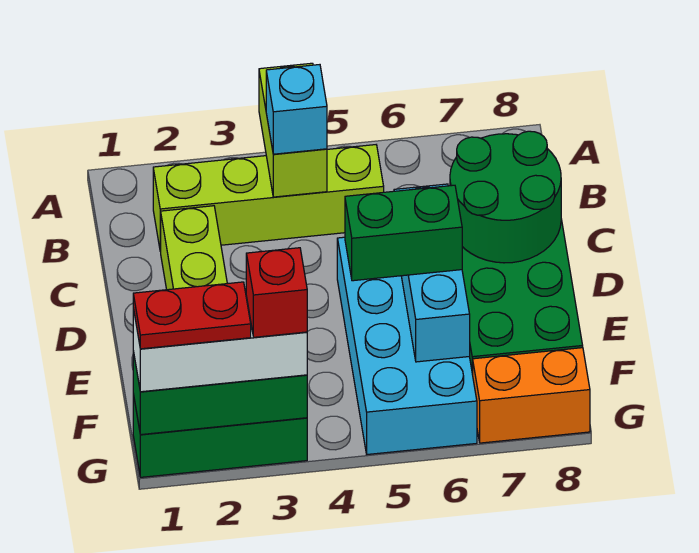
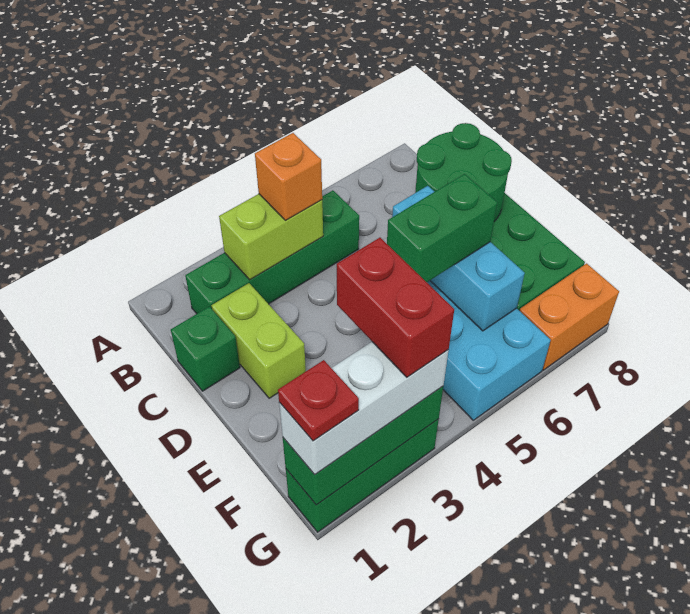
lime brick A4:B4 level 2 -> lime brick B3:B4 level 2
lime brick B2:B5 level 1 -> green brick B2:B5 level 1
cyan brick B4 level 3 -> orange brick B4 level 3
none -> green brick C1 level 1
red plate G1:G2 level 4 -> red plate G1 level 4
red brick G3 level 4 -> red brick F3:G3 level 4

